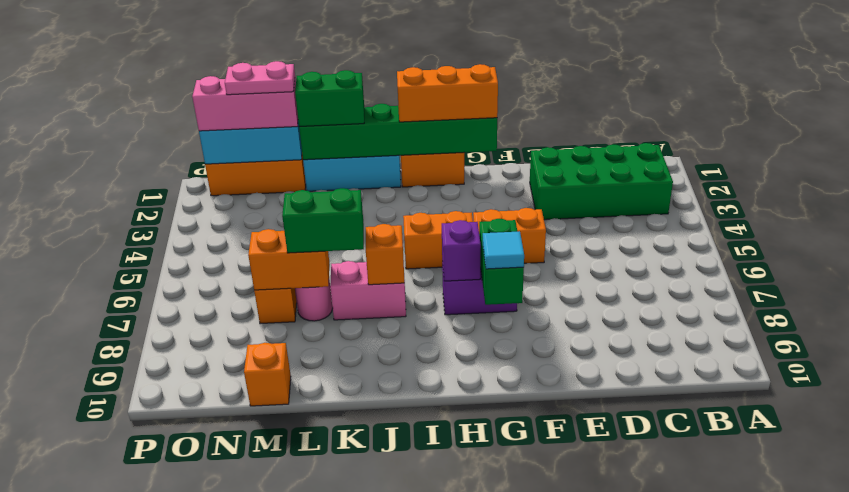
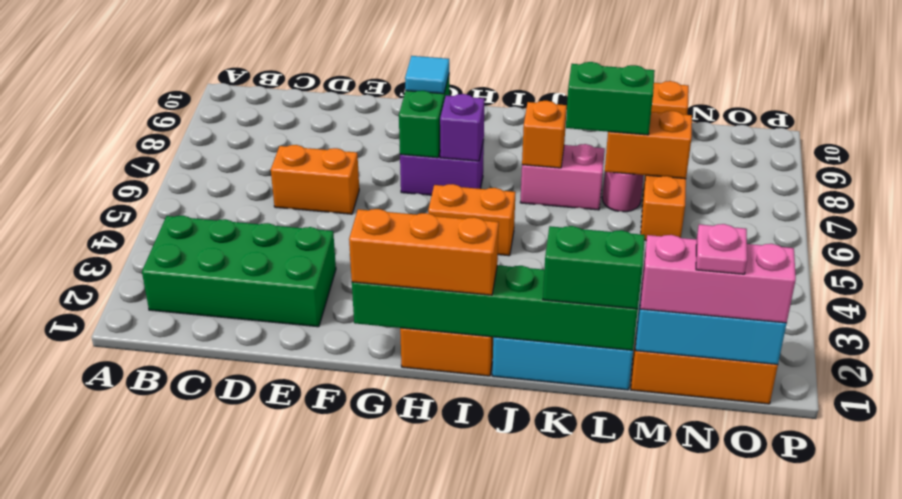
orange brick F5:G5 level 1 -> orange brick D6:E6 level 1
pink plate M1:N1 level 4 -> pink plate N1 level 4

